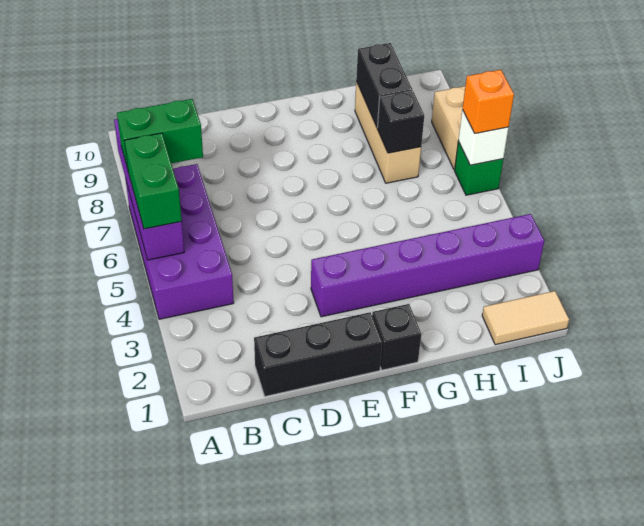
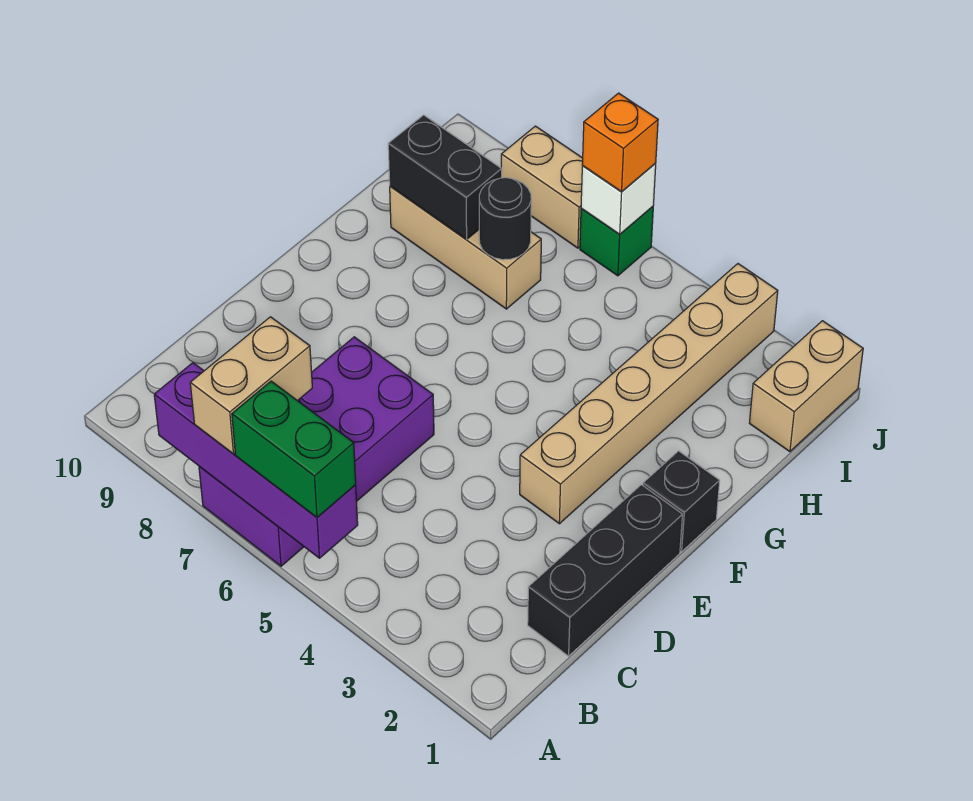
purple brick A4:B7 level 1 -> purple brick A6:D7 level 1
green brick A7:B7 level 3 -> tan brick A7:B7 level 3
purple brick E3:J3 level 1 -> tan brick E3:J3 level 1
black brick H7 level 2 -> black round brick H7 level 2
tan tile I1:J1 level 1 -> tan brick I1:J1 level 1

